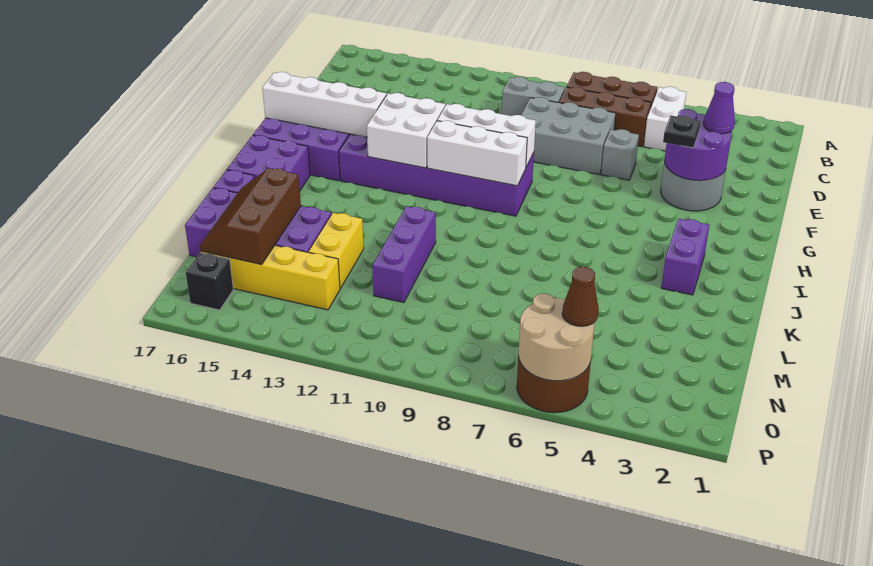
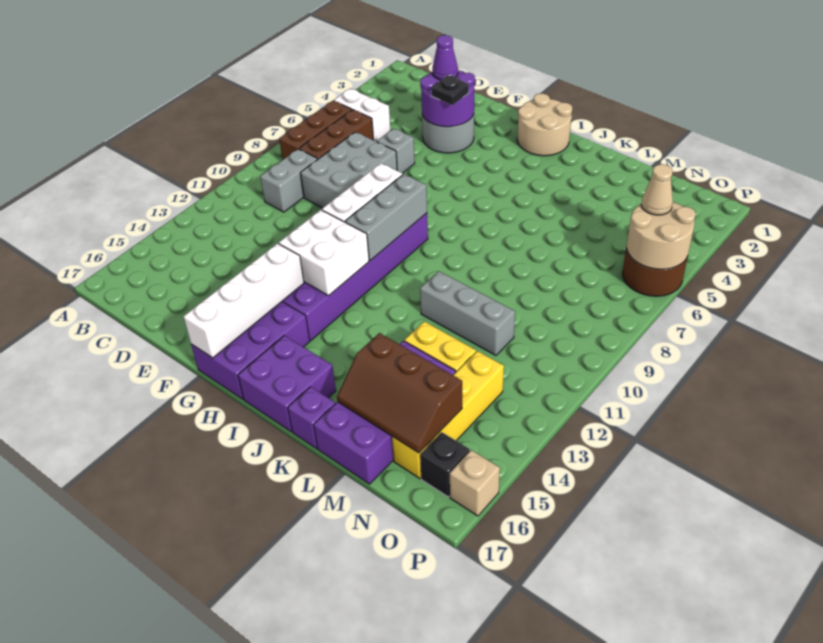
none -> tan round brick H1:I2 level 1
white brick H9:H11 level 2 -> grey brick H9:H11 level 2
purple brick I3:J3 level 1 -> none
purple brick K11:M11 level 1 -> grey brick K11:M11 level 1
brown cone O5 level 3 -> tan cone O5 level 3
none -> tan brick P16 level 1

